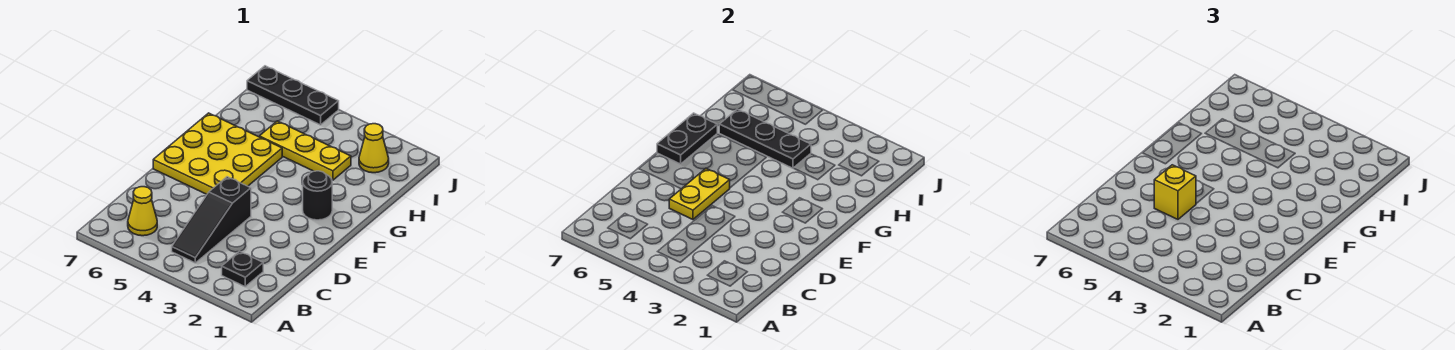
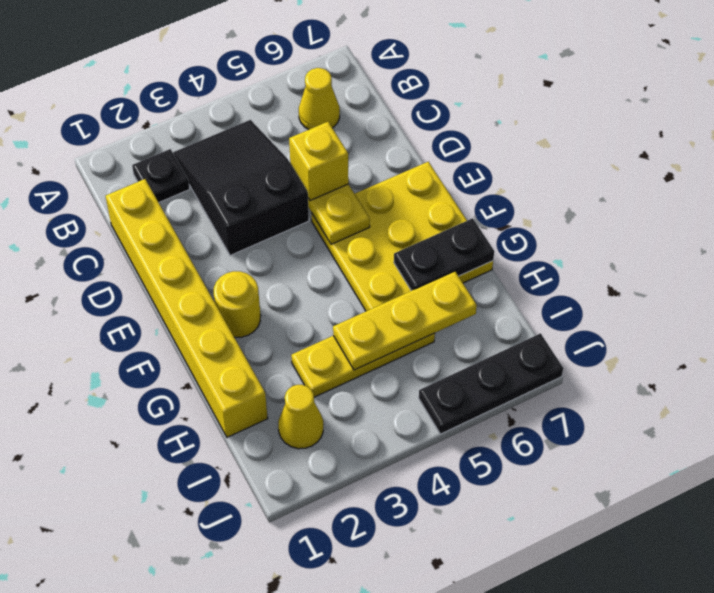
black slope B4:D4 level 1 top D -> black slope B3:D4 level 1 top D
none -> yellow brick C1:H1 level 1
black round brick F2 level 1 -> yellow round brick F2 level 1
black plate F7:G7 level 2 -> black plate G6:G7 level 2
black plate H4:H6 level 2 -> yellow plate H4:H6 level 2

